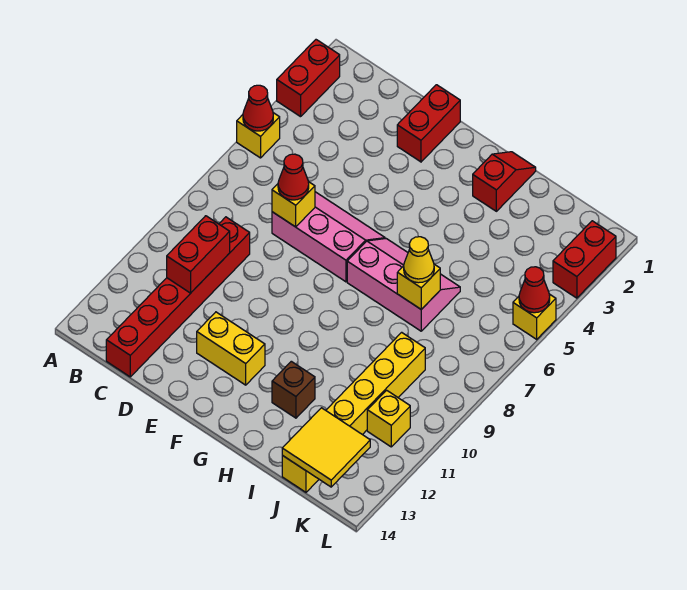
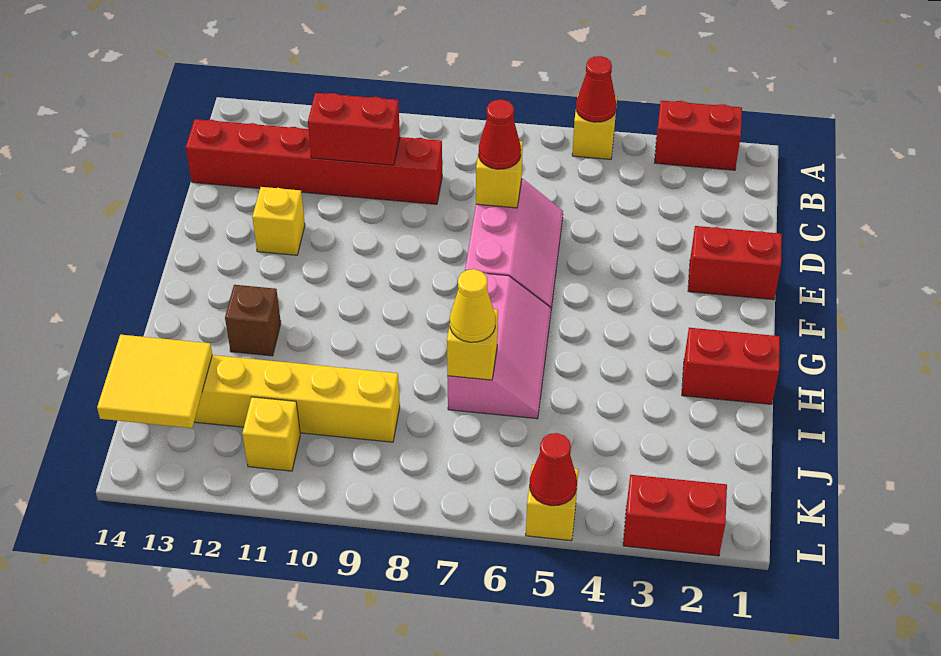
yellow brick E12:F12 level 1 -> yellow brick E12 level 1
red slope H1:H2 level 1 top 2 -> red brick H1:H2 level 1

